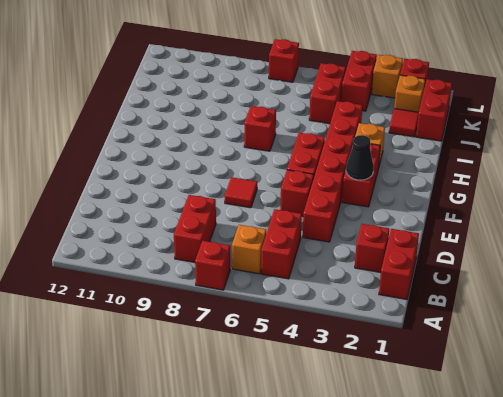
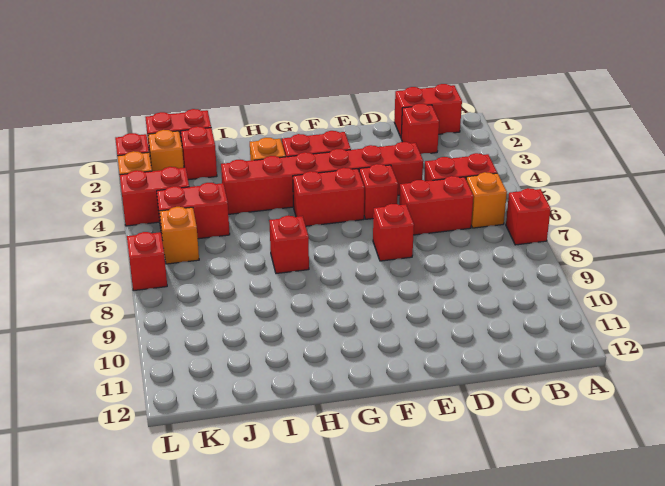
red brick B8:C8 level 1 -> red brick C6:D6 level 1
red tile E7 level 1 -> red brick E7 level 1
black cone F3 level 2 -> none
red tile J2 level 1 -> red brick J2 level 1
none -> orange brick K6 level 1

